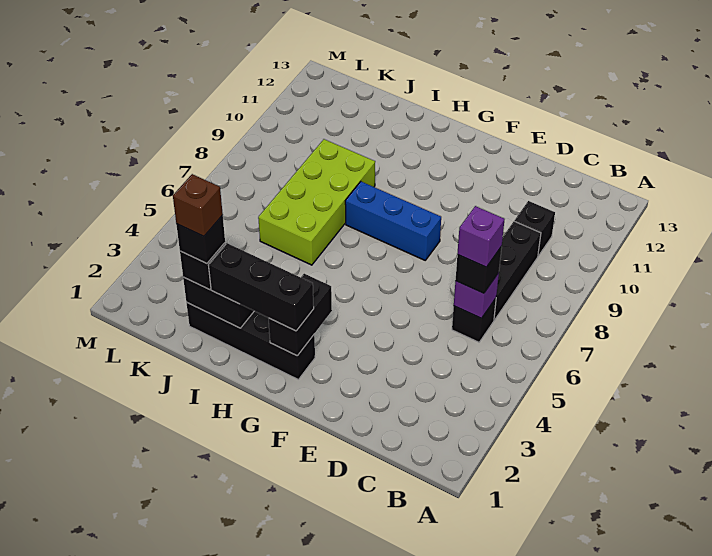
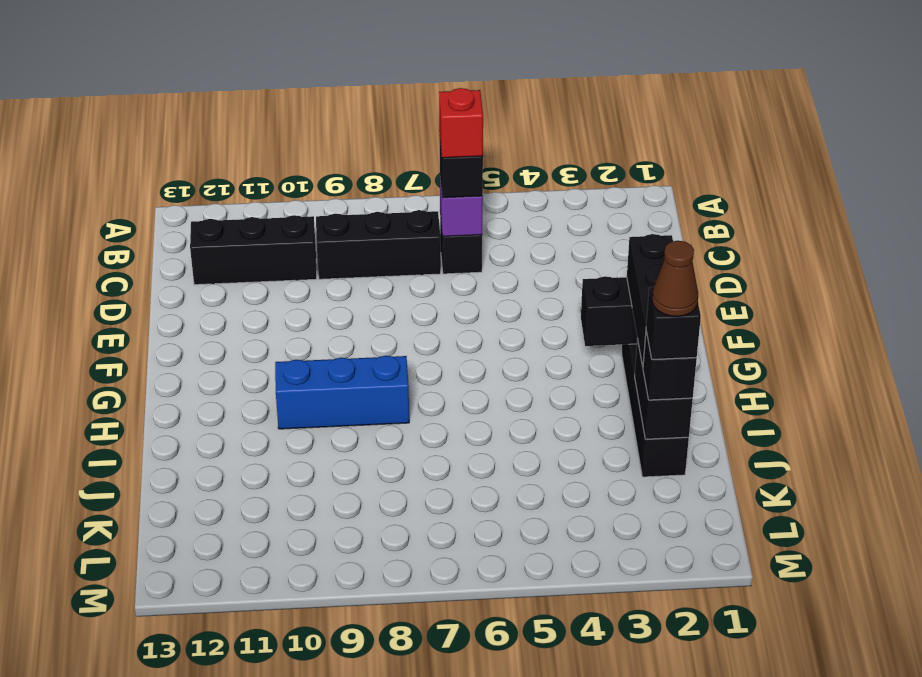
purple brick C6 level 4 -> red brick C6 level 4
black brick C10 level 1 -> black brick C10:C12 level 1
blue brick F8:H8 level 1 -> blue brick H8:H10 level 1
lime brick I6:J9 level 1 -> none
brown brick J2 level 5 -> brown cone J2 level 5

